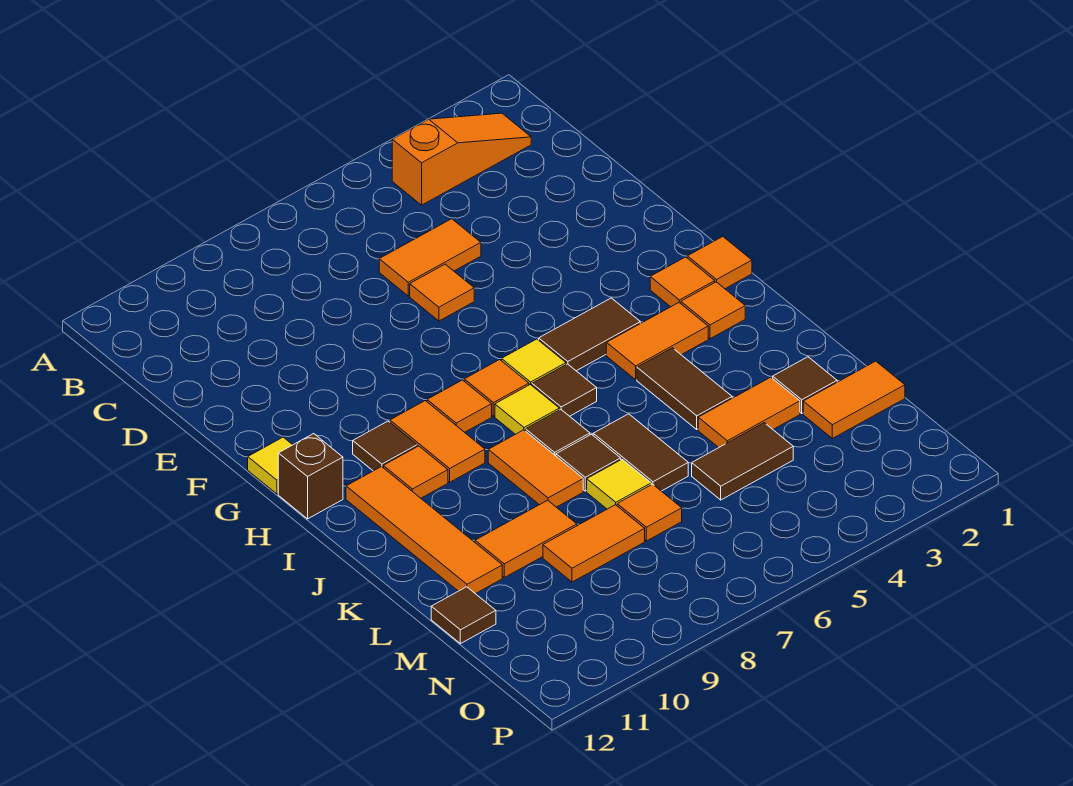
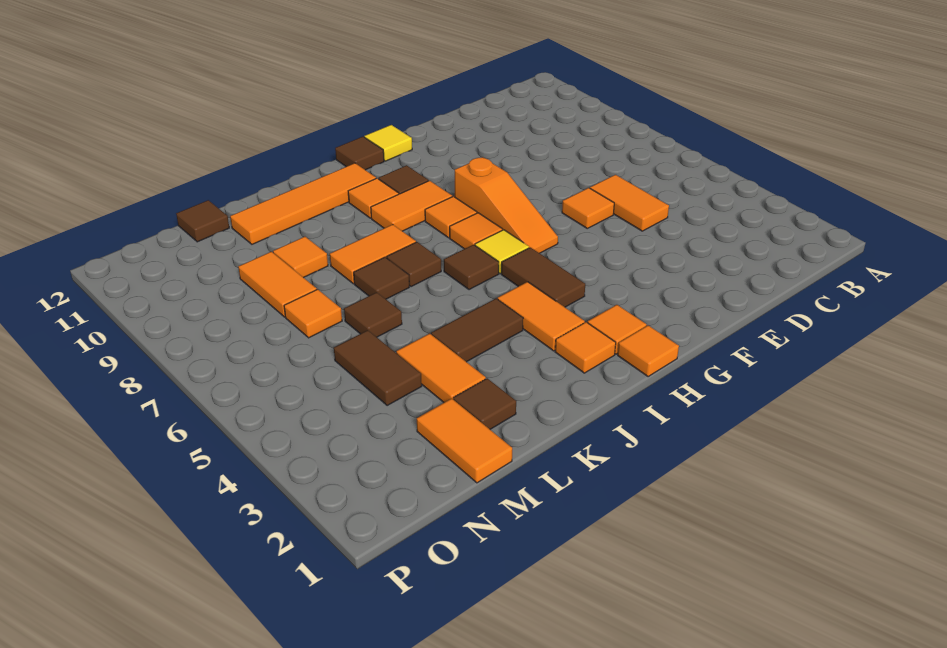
orange slope B2:B4 level 1 top 4 -> orange slope G6:G8 level 1 top 8
brown brick H12 level 1 -> brown tile H12 level 1
yellow tile I7 level 1 -> none
brown tile K6:L6 level 1 -> brown tile L6 level 1
yellow tile L7 level 1 -> none
orange tile L9:L10 level 1 -> orange tile L9 level 1

